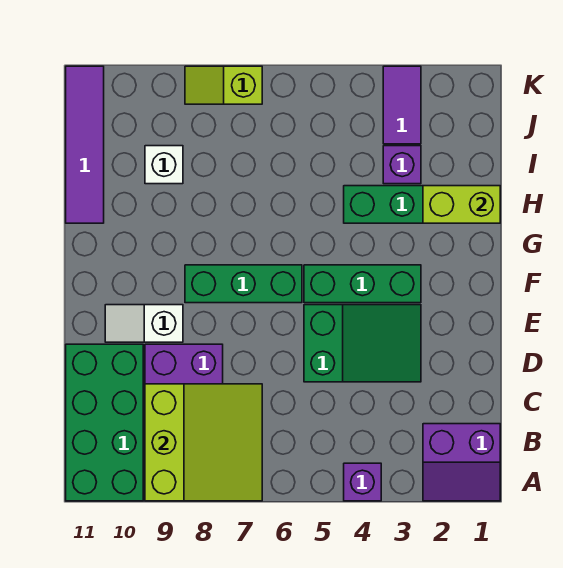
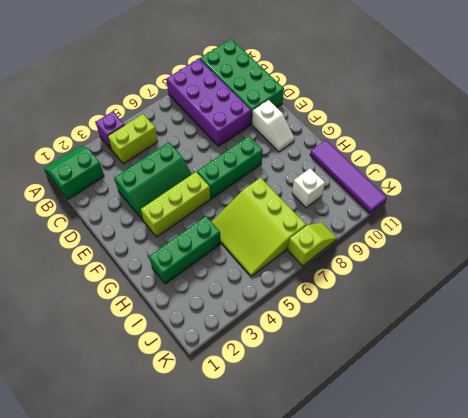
purple slope A1:B2 level 1 top B -> green slope A1:B2 level 1 top B
lime slope A7:C9 level 2 top 9 -> lime slope H5:J7 level 1 top 7
green slope D3:E5 level 1 top 5 -> green slope D3:E5 level 1 top D
white slope E9:E10 level 1 top 9 -> white slope E10:F10 level 1 top E
green brick F3:F5 level 1 -> lime brick F3:F5 level 1
lime brick H1:H2 level 2 -> lime brick B4:B5 level 1
purple brick I3 level 1 -> none
purple tile J3:K3 level 1 -> none

